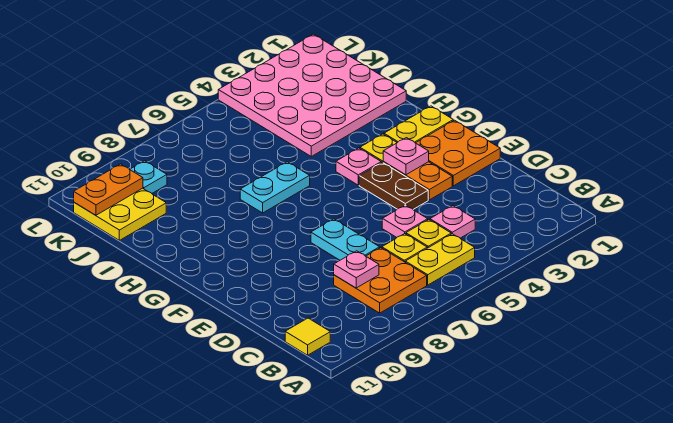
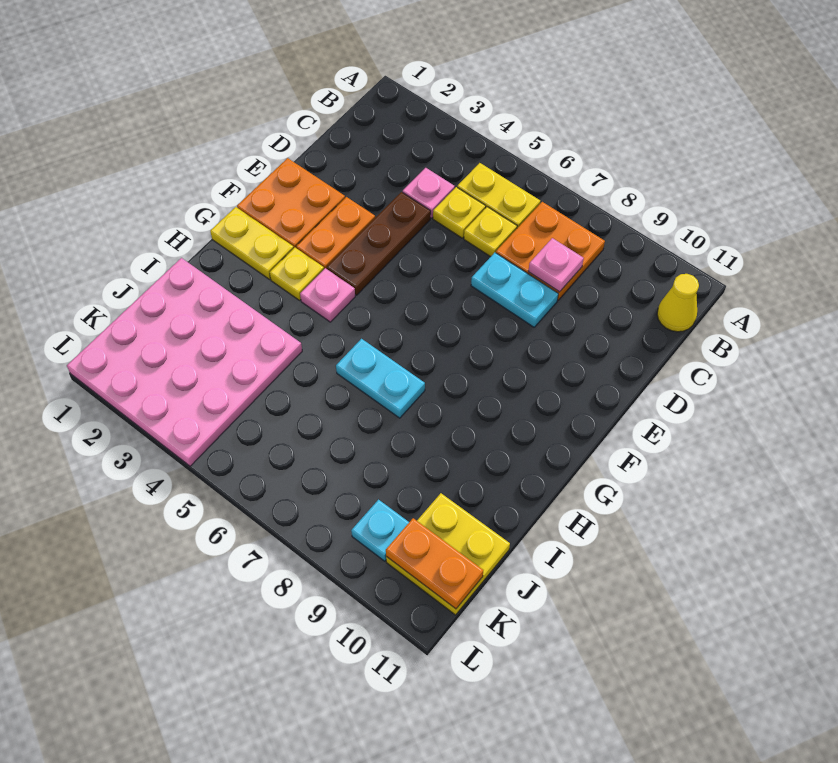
yellow tile B11 level 1 -> yellow cone B11 level 1
pink plate D5 level 1 -> none
cyan plate D7:E7 level 1 -> cyan plate D7:D8 level 1
brown plate E4:F4 level 1 -> brown plate D4:F4 level 1
pink plate F3 level 2 -> none

